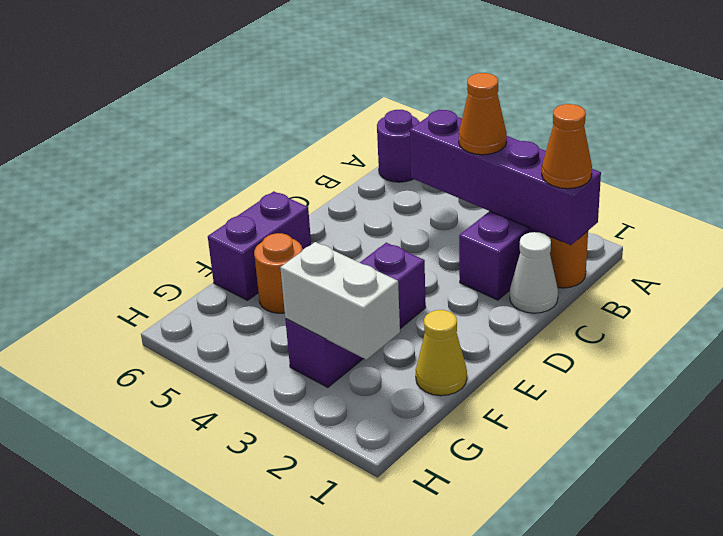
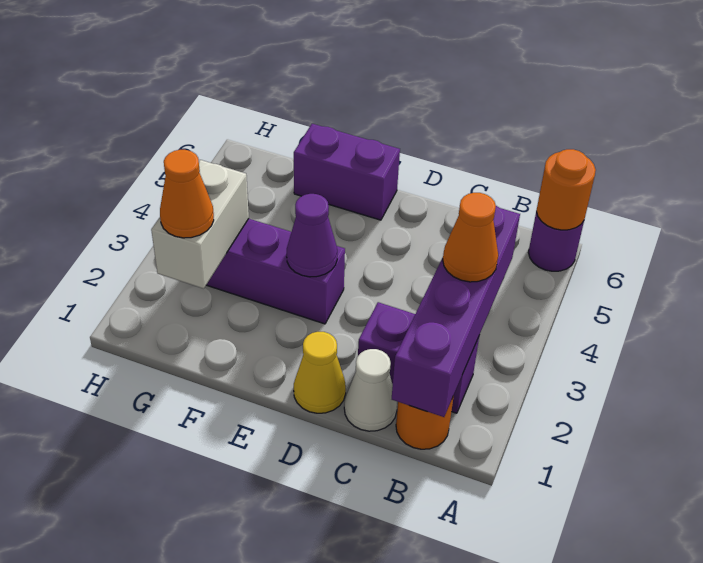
orange cone B1 level 3 -> orange cone G2 level 3
none -> purple cone E3 level 2
yellow cone F1 level 1 -> yellow cone D1 level 1
orange round brick F5 level 1 -> orange round brick A6 level 2

